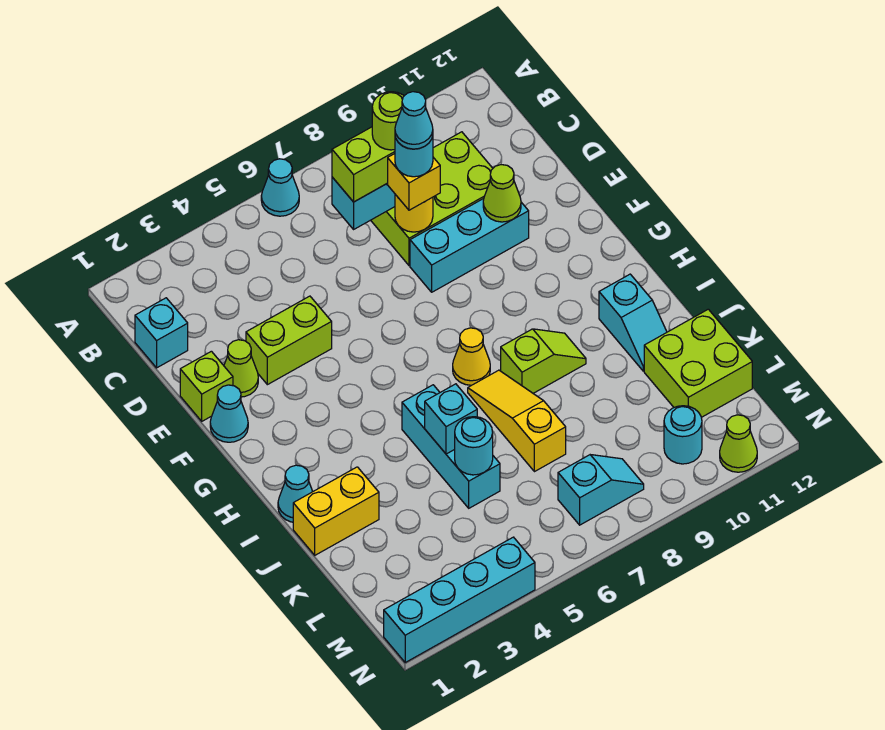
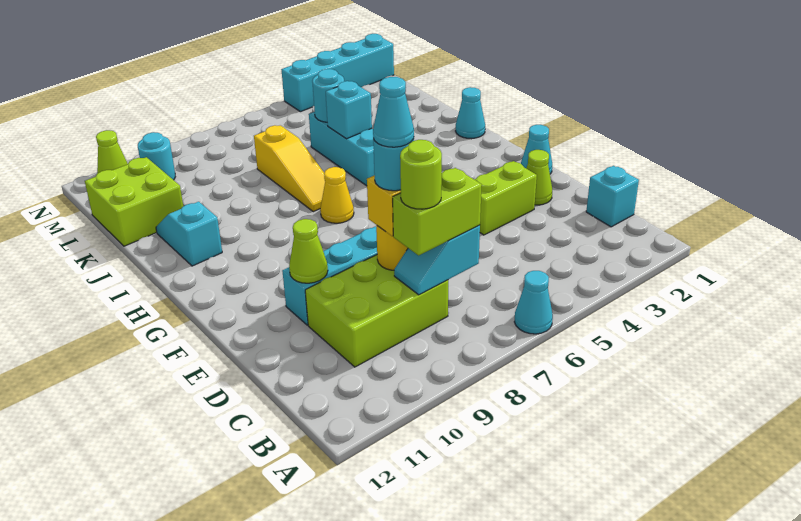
lime brick E1 level 1 -> none
lime slope I8:I9 level 1 top 8 -> none
yellow brick J1:J2 level 1 -> none
cyan slope M7:M8 level 1 top 7 -> none

